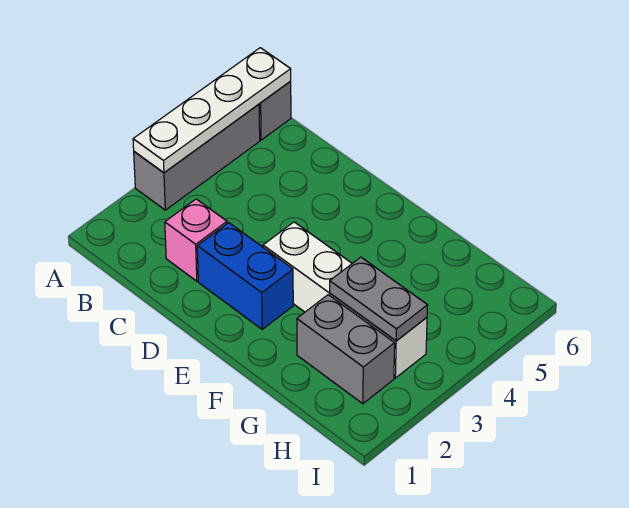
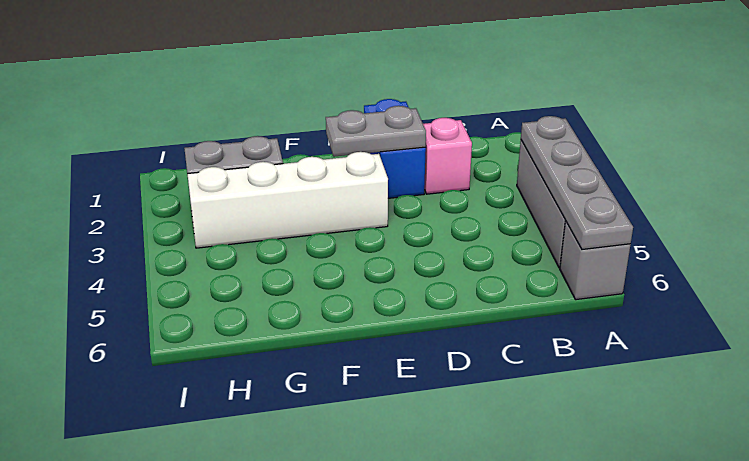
white plate A3:A6 level 2 -> grey plate A3:A6 level 2
blue brick D2:E2 level 1 -> blue brick D1:D2 level 1
grey plate G3:H3 level 2 -> grey plate D2:E2 level 2

